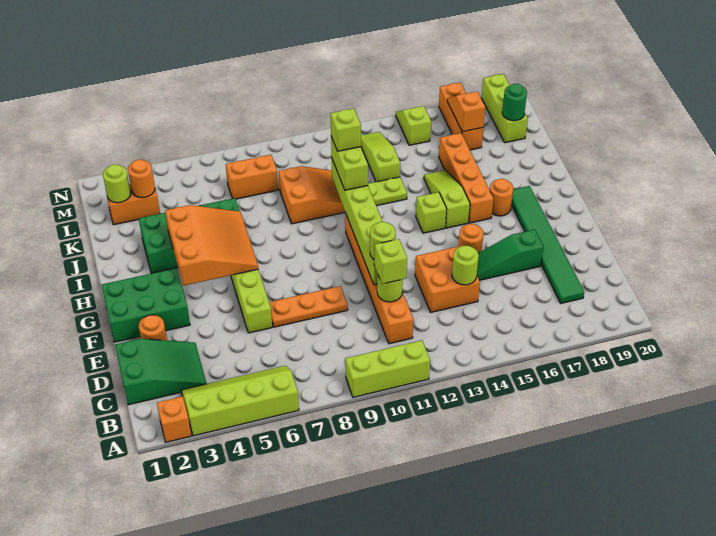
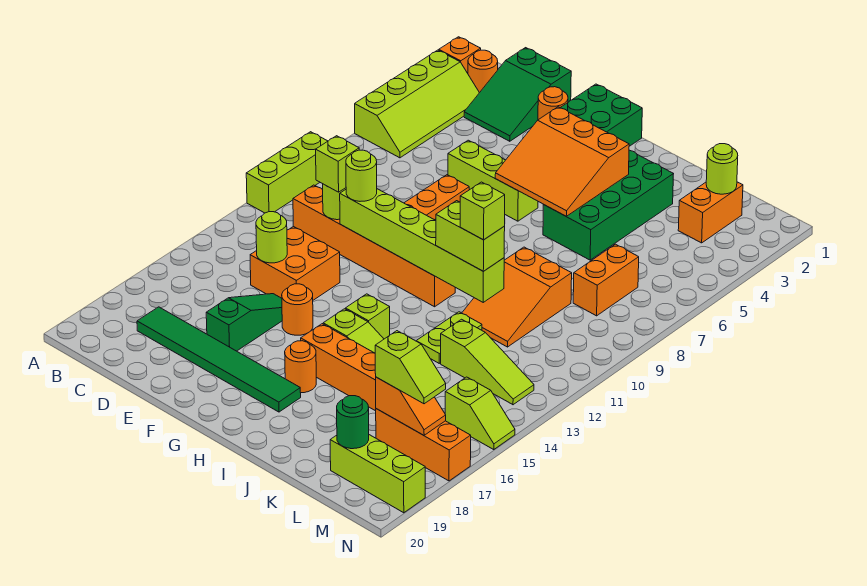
orange round brick L3 level 2 -> orange round brick B2 level 1
none -> lime slope L17:M17 level 3 top L

